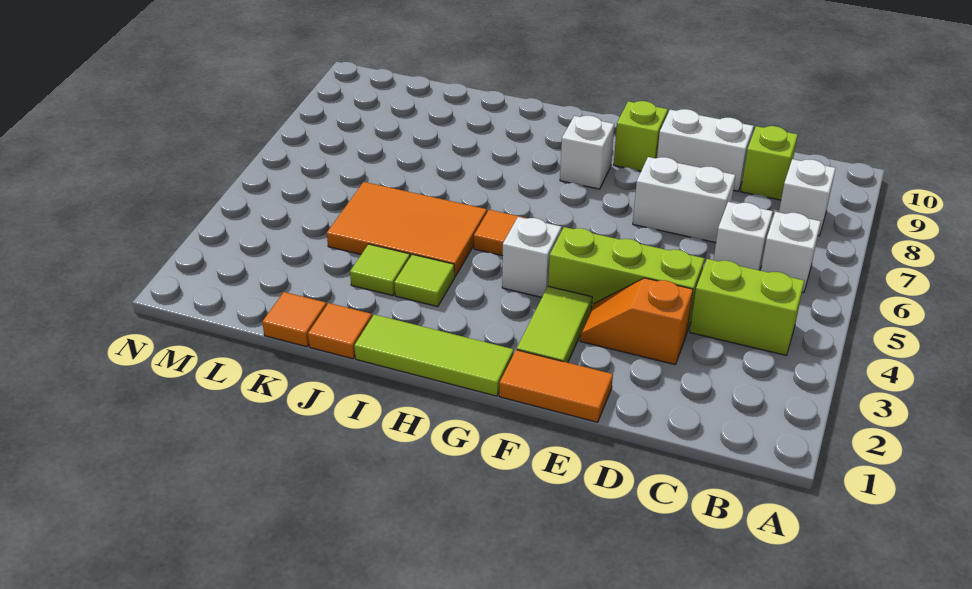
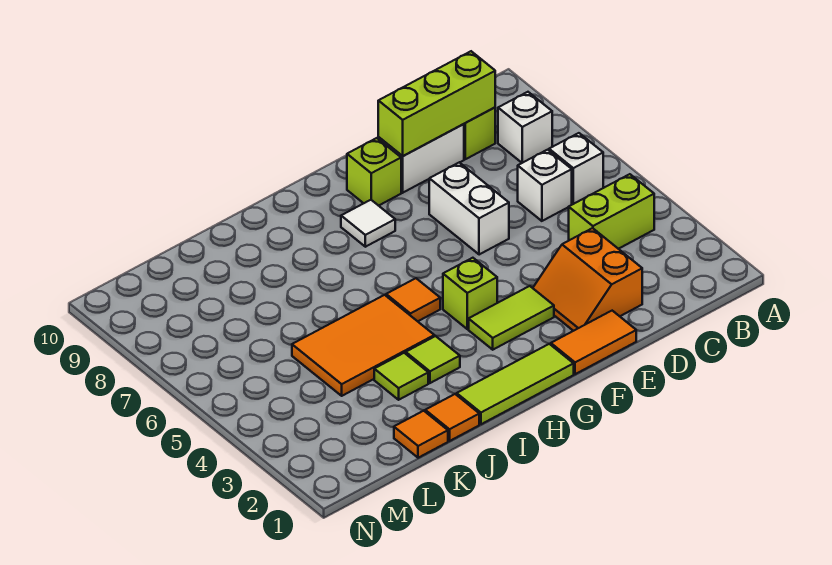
orange slope D3:E3 level 1 top D -> orange slope D2:E3 level 1 top D
lime brick D4:F4 level 1 -> lime brick C9:E9 level 2
white brick D7:E7 level 1 -> white brick E6:E7 level 1
lime tile F2:F3 level 1 -> lime tile F3:G3 level 1
white brick G4 level 1 -> lime brick G4 level 1
white brick G8 level 1 -> white tile G8 level 1

